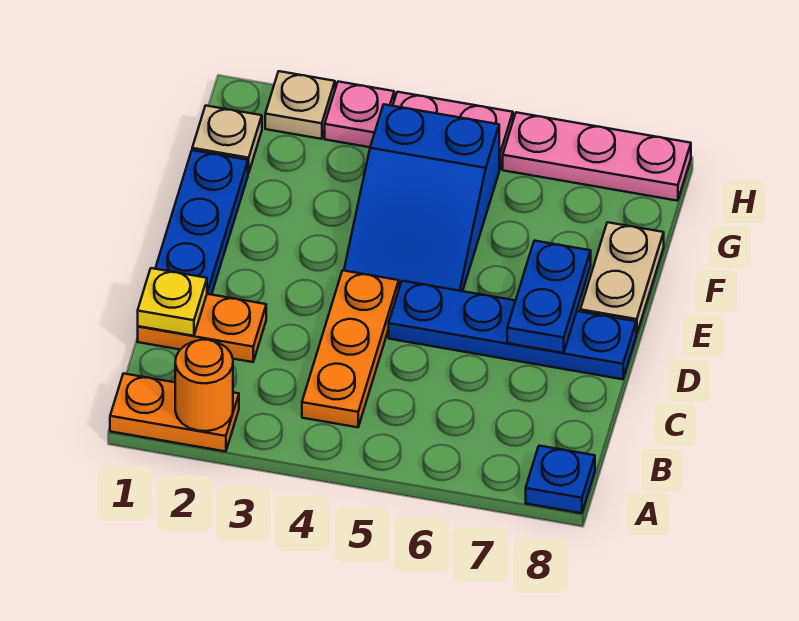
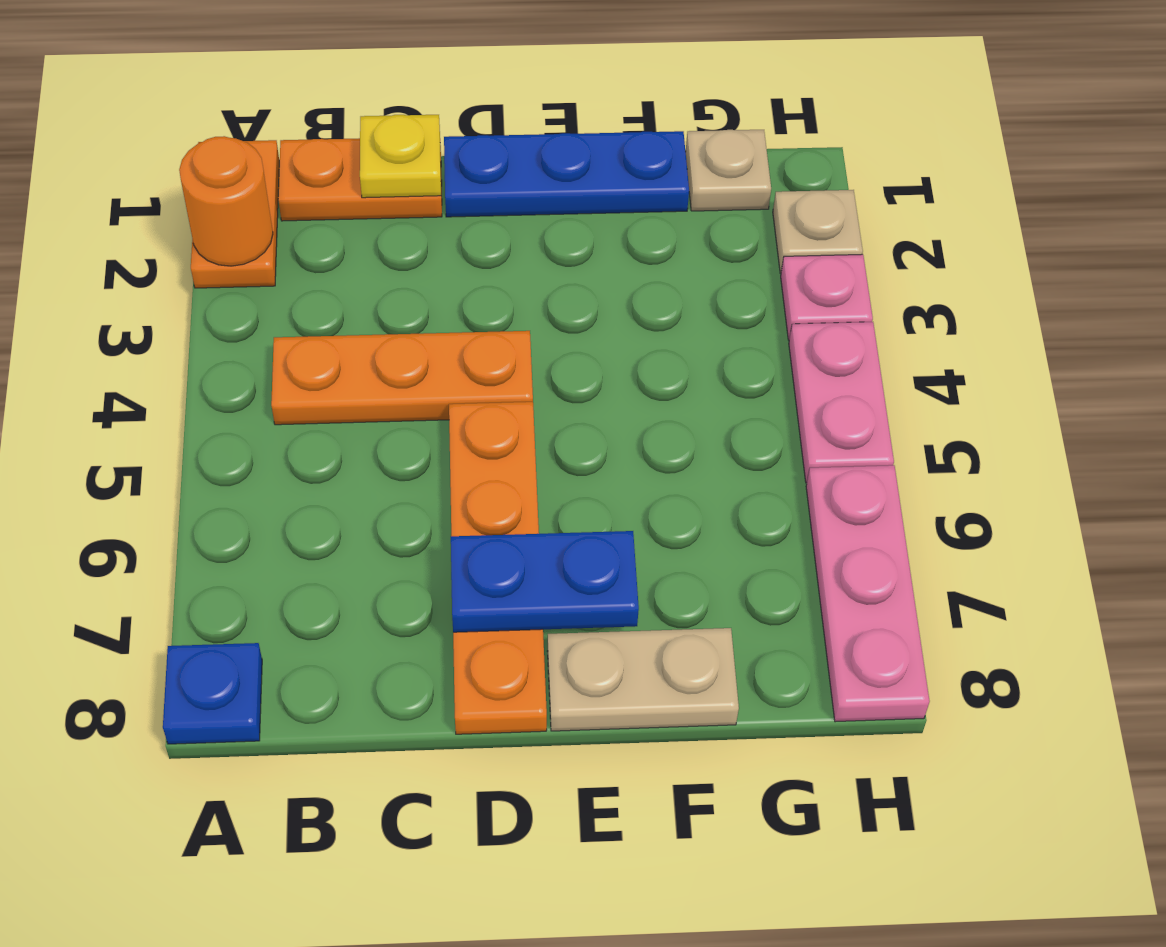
orange plate C1:C2 level 1 -> orange plate B1:C1 level 1
blue plate D5:D8 level 1 -> orange plate D5:D8 level 1
blue slope E4:G5 level 1 top G -> none

